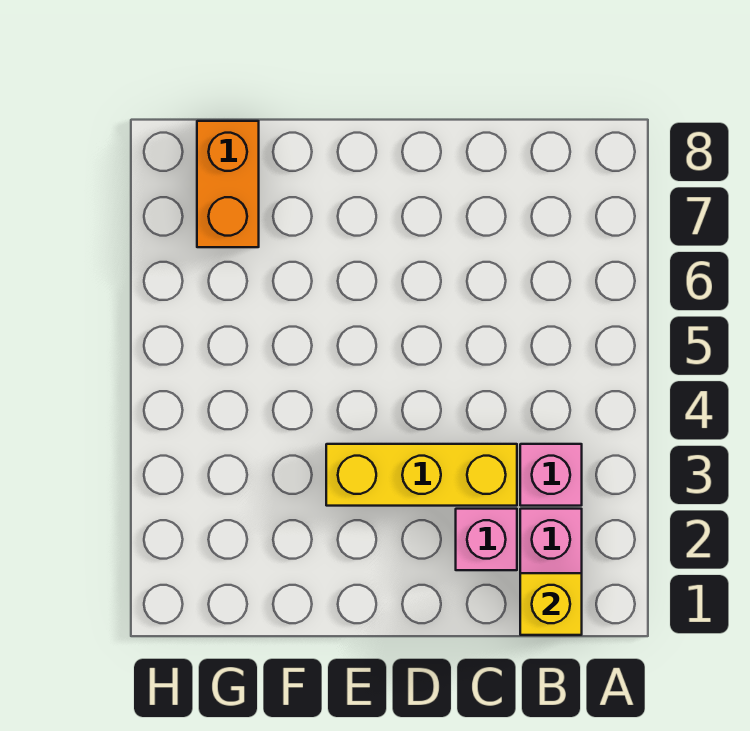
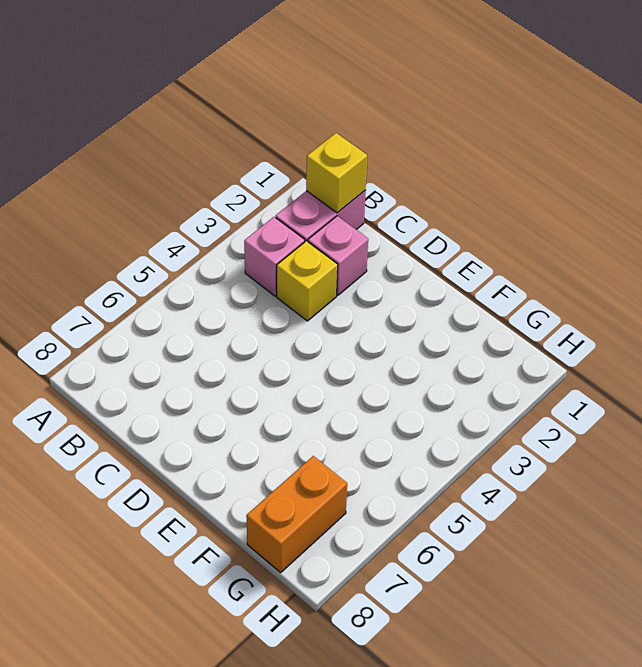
yellow brick C3:E3 level 1 -> yellow brick C3 level 1

